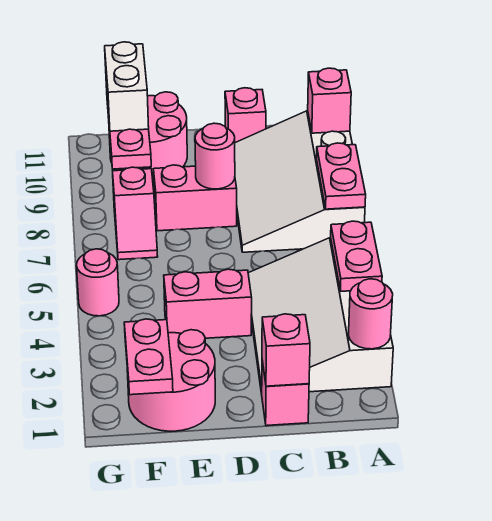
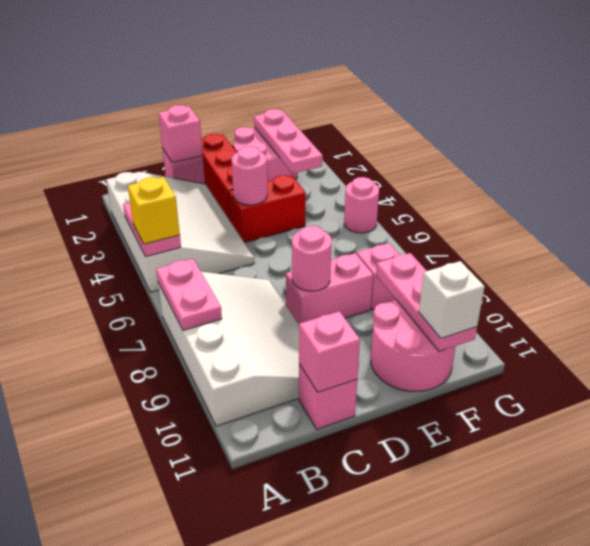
pink round brick A2 level 2 -> pink round brick D4 level 2
none -> yellow brick A5 level 3
pink brick A10 level 2 -> pink brick C11 level 2
none -> red brick D1:D3 level 1
pink brick D4:E4 level 1 -> red brick D4:E4 level 1
pink plate F1:F2 level 2 -> pink plate F1:F3 level 2
white brick F10:F11 level 3 -> white brick F11 level 3

